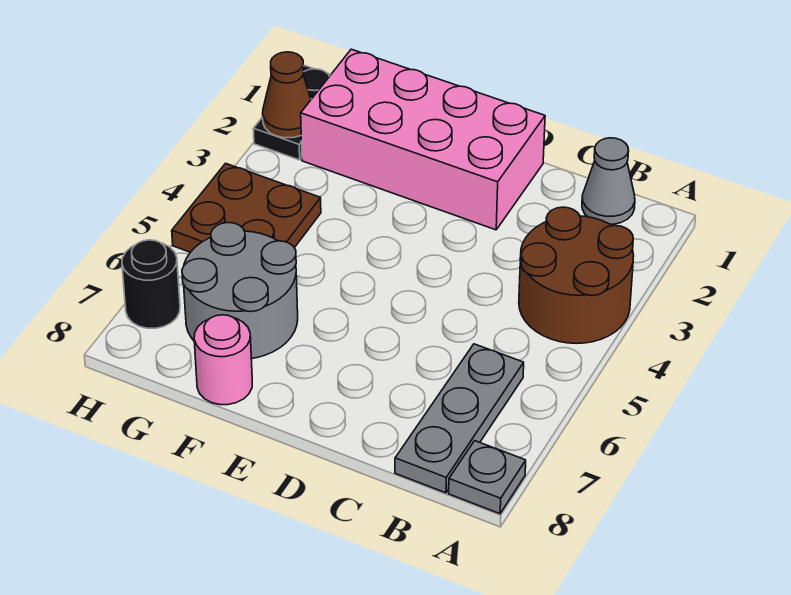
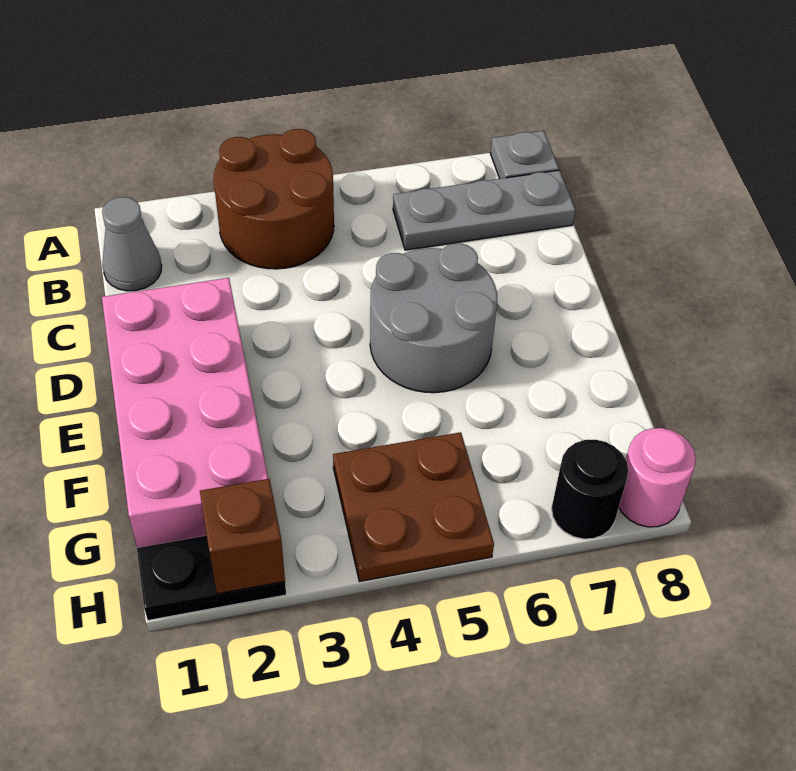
grey round brick F6:G7 level 1 -> grey round brick D5:E6 level 1
pink round brick F8 level 1 -> pink round brick H8 level 1
brown cone H2 level 2 -> brown brick H2 level 2

